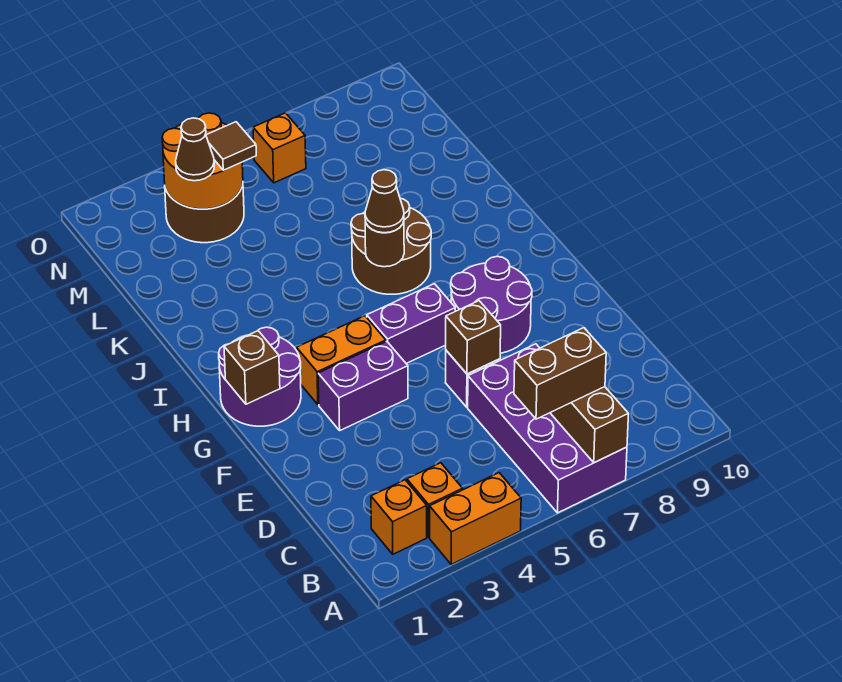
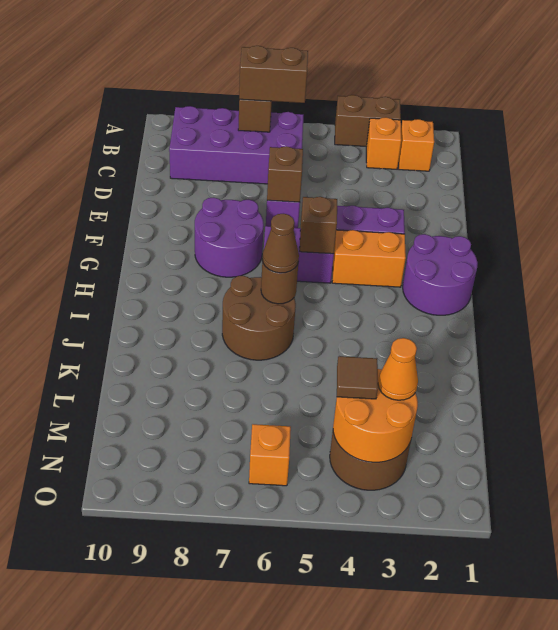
orange brick A3:A4 level 1 -> brown brick A3:A4 level 1
purple brick A6:D7 level 1 -> purple brick B6:C9 level 1
brown brick G1 level 2 -> brown brick G5 level 2
brown cone M3 level 3 -> orange cone M3 level 3

